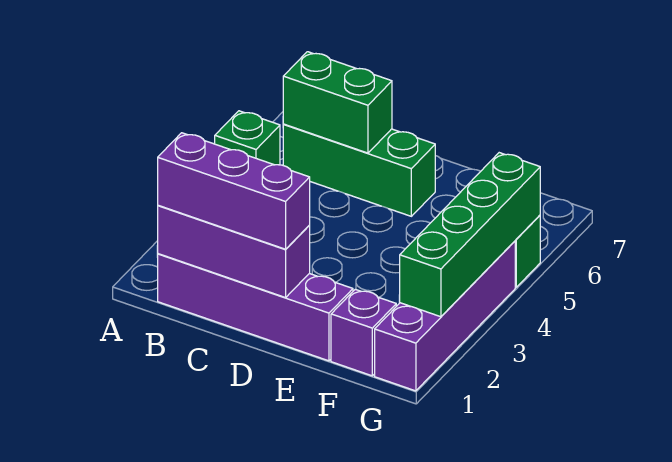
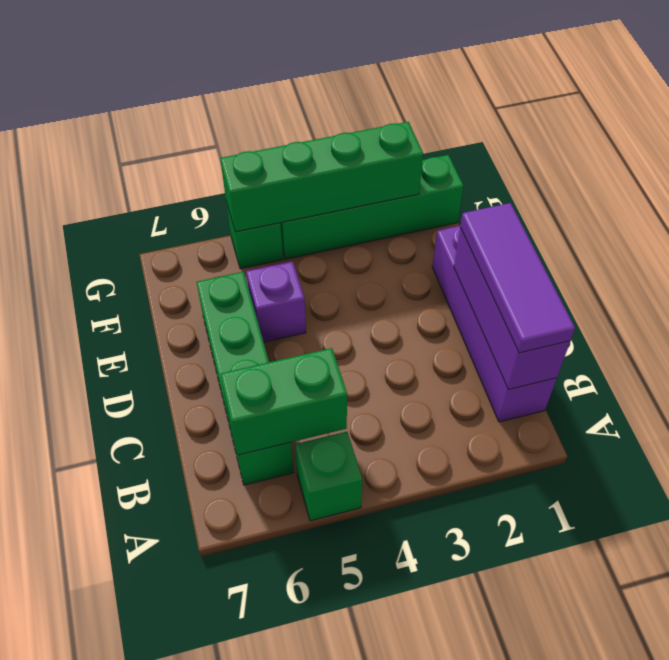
purple brick B1:D1 level 3 -> purple tile B1:D1 level 3
green brick B6:D6 level 1 -> green brick B6:E6 level 1
green brick B6:C6 level 2 -> green brick B5:B6 level 2
purple brick F1 level 1 -> purple brick E5 level 1
purple brick G1:G4 level 1 -> green brick G1:G4 level 1

